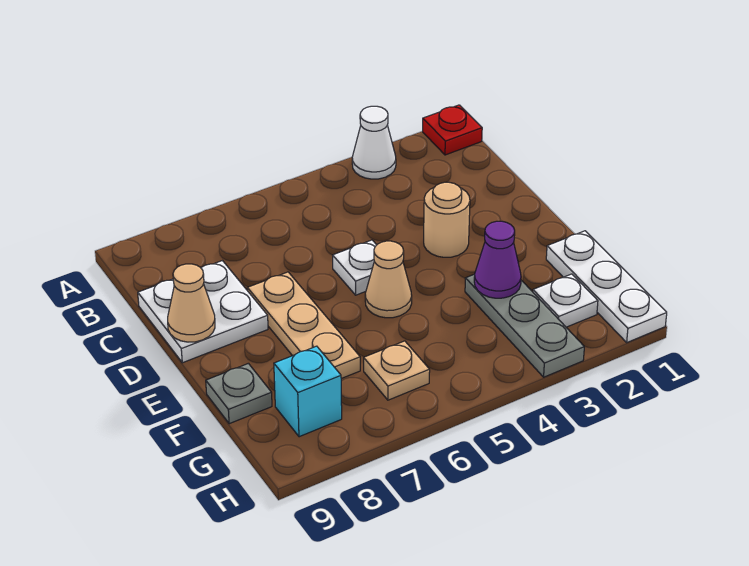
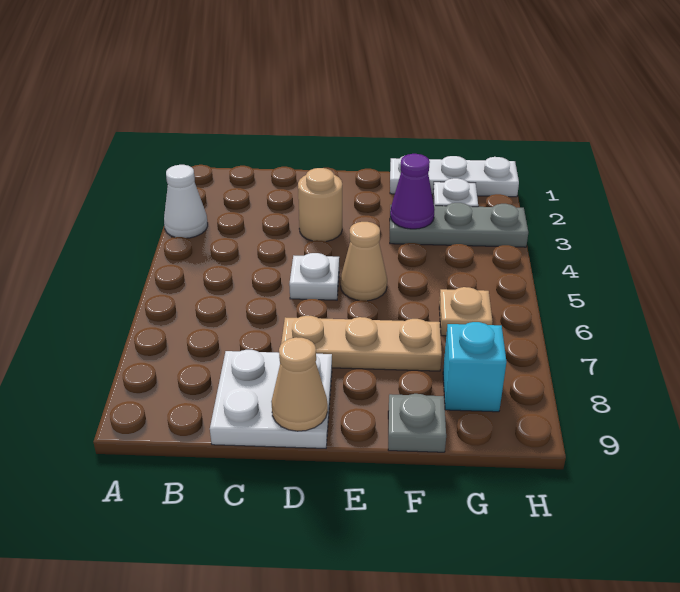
red plate A1 level 1 -> none

